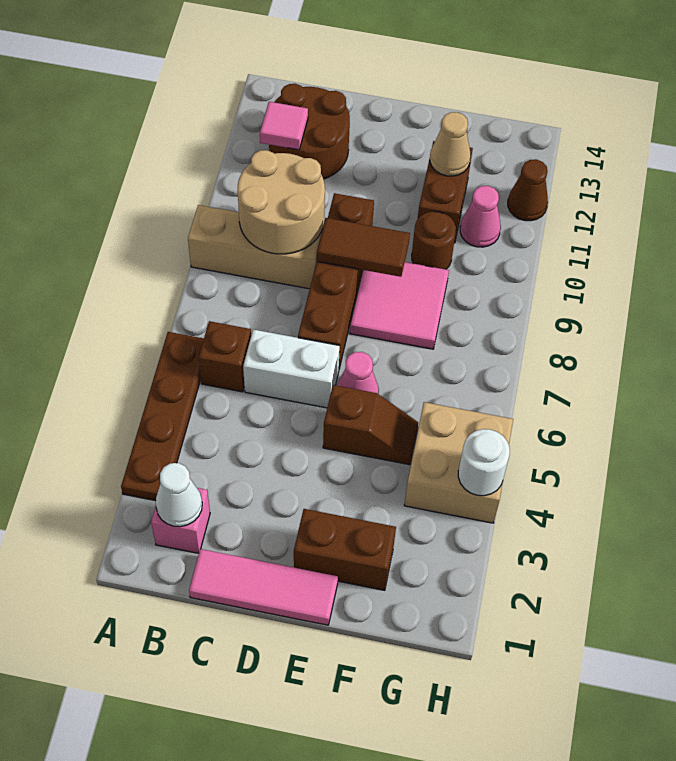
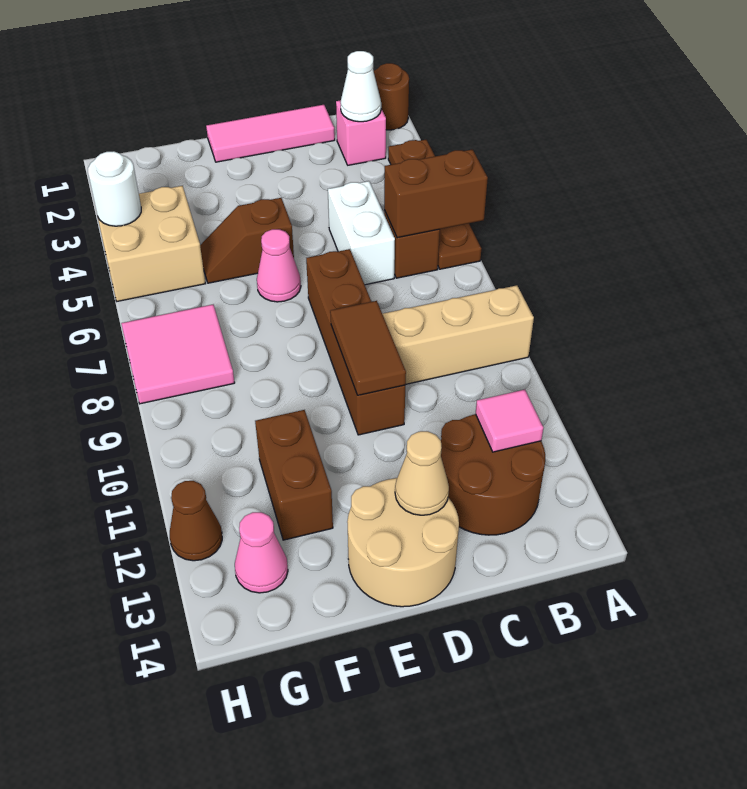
tan round brick B9:C10 level 2 -> tan round brick D13:E14 level 1
white brick C6:D6 level 1 -> white brick C5:C6 level 1
brown tile D9:E9 level 2 -> brown tile D9:D10 level 2
brown brick E2:F2 level 1 -> brown brick A6:B6 level 2
pink tile E8:F9 level 1 -> pink tile G7:H8 level 1
brown round brick F10 level 1 -> brown round brick A1 level 1
tan cone F12 level 2 -> tan cone D13 level 2
pink cone G11 level 1 -> pink cone G13 level 1

